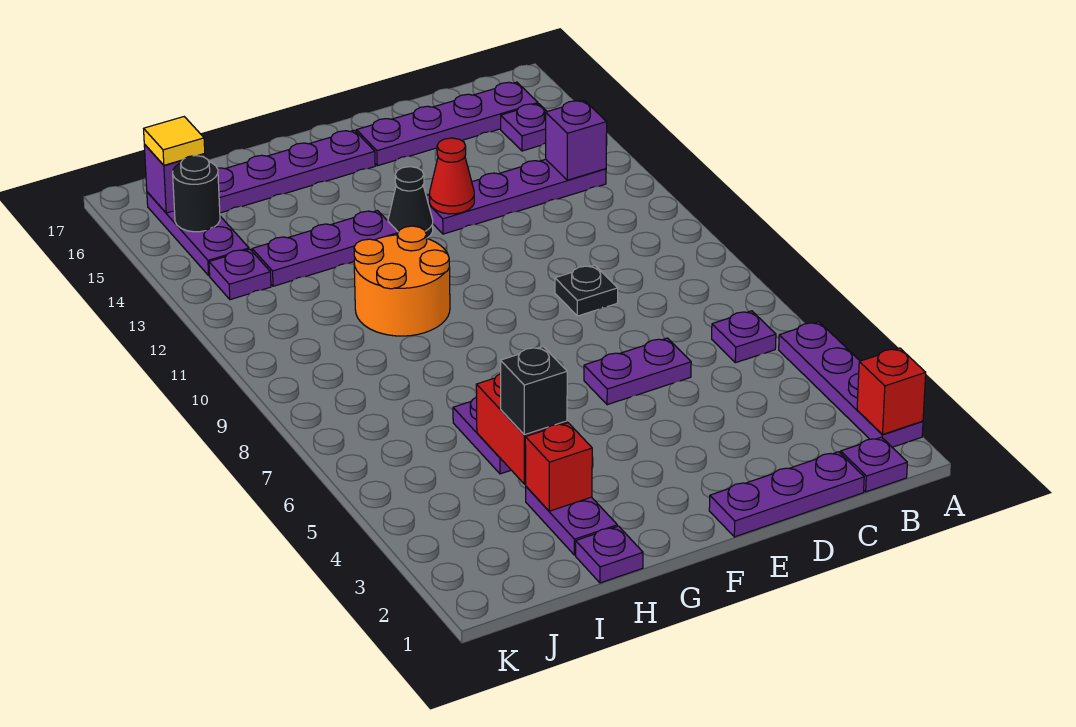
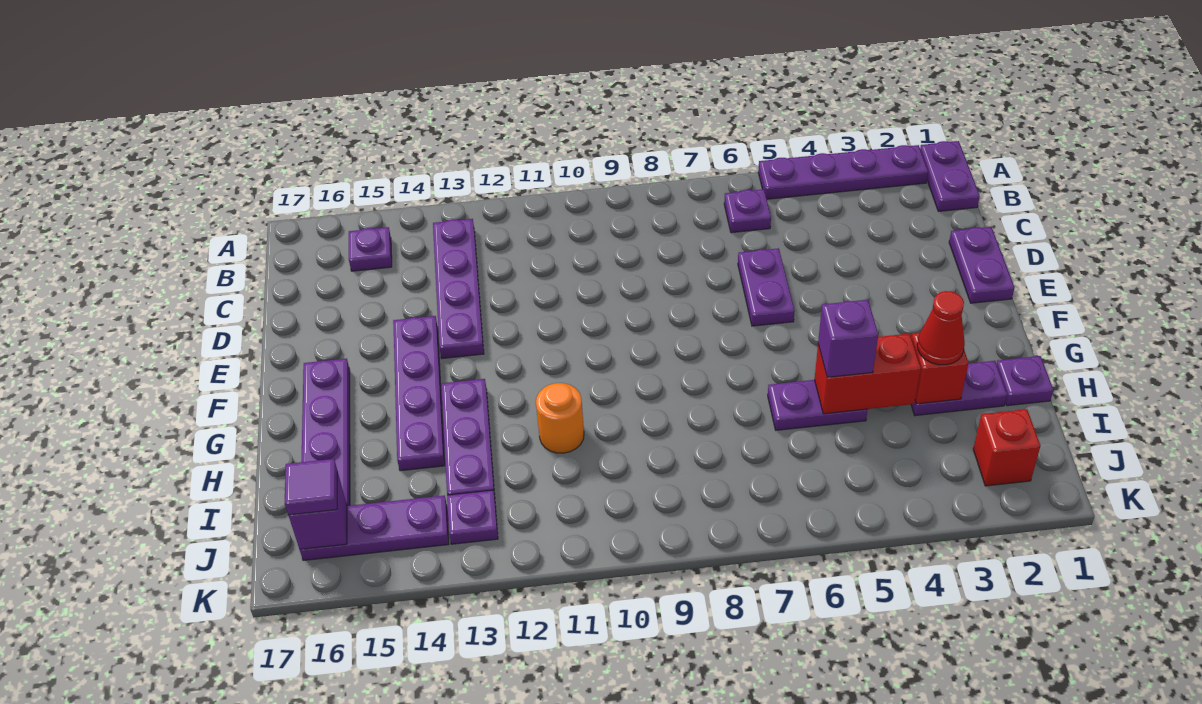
red brick A2 level 2 -> red brick J2 level 1
purple plate B1 level 1 -> purple plate A1:B1 level 1
purple brick B13 level 2 -> purple brick H5 level 3
purple plate B16:E16 level 1 -> purple plate E14:H14 level 1
purple plate C1:E1 level 1 -> purple plate D1:E1 level 1
black plate D9 level 1 -> none
red cone E13 level 2 -> red cone H3 level 3
black cone F13 level 1 -> none
orange round brick G10:H11 level 1 -> orange round brick H11 level 1
black brick H4 level 3 -> none
black round brick J15 level 2 -> none
yellow tile J16 level 3 -> purple tile J16 level 3

